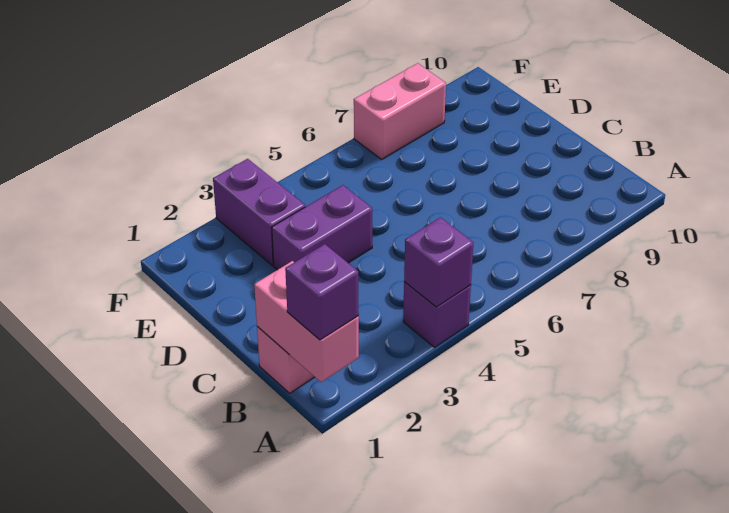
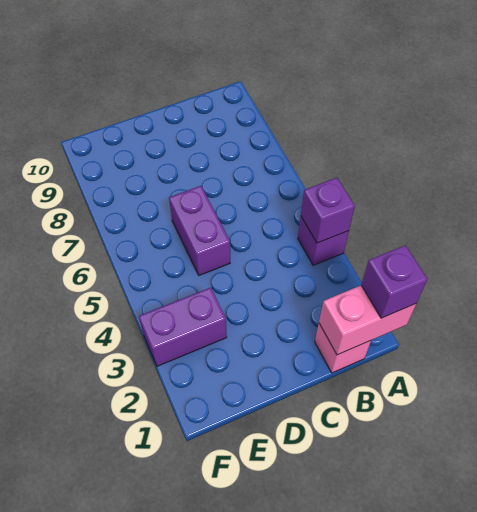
purple brick D3:D4 level 1 -> purple brick D5:D6 level 1
pink brick F7:F8 level 1 -> none

